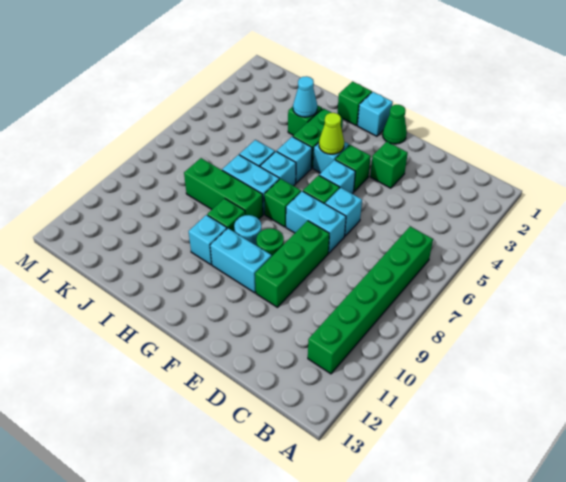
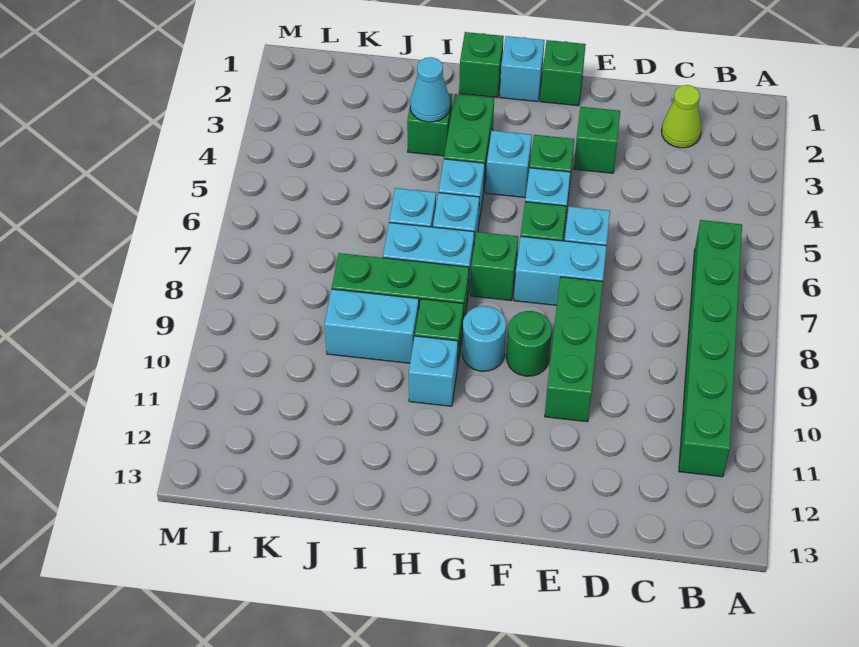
green cone F1 level 1 -> green brick F1 level 1
cyan brick F10:G10 level 1 -> cyan brick I9:J9 level 1
lime cone G4 level 2 -> lime cone C2 level 1

